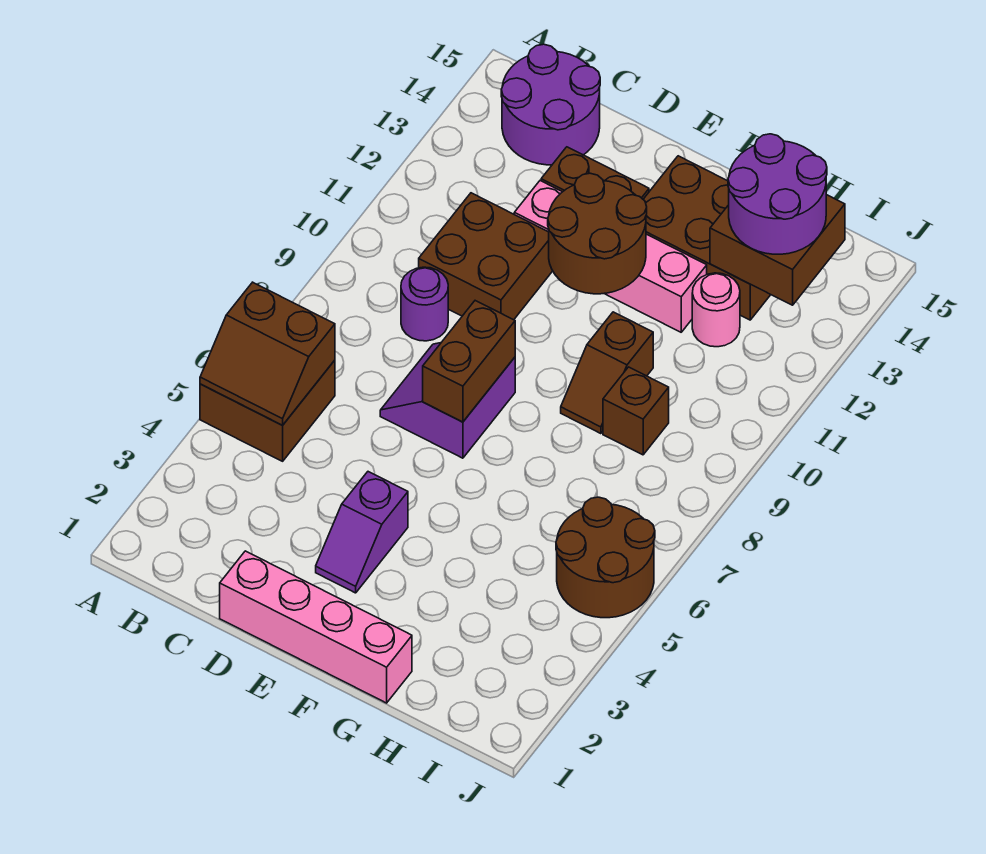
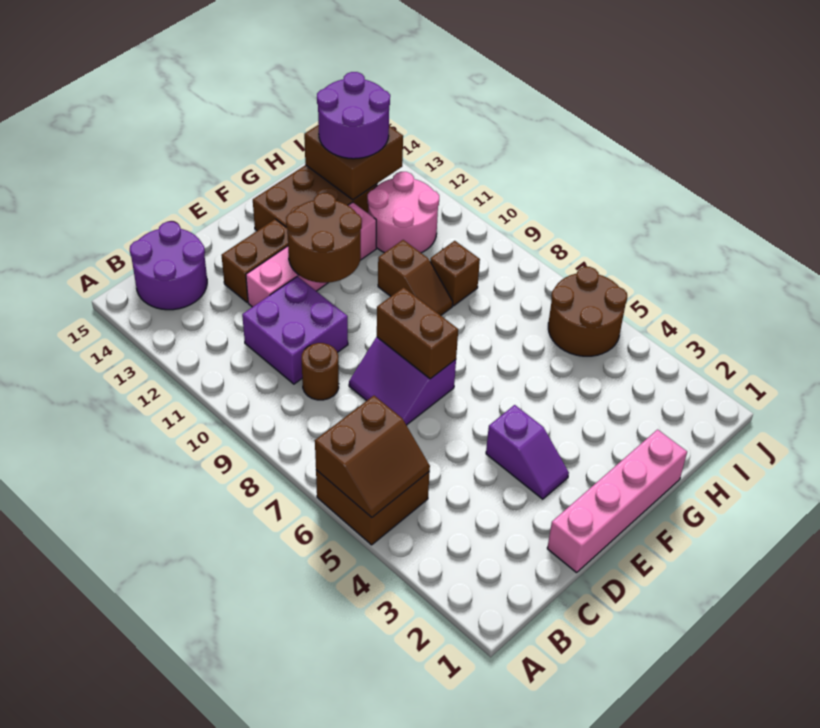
purple round brick C9 level 1 -> brown round brick C9 level 1
brown brick C10:D11 level 1 -> purple brick C10:D11 level 1
pink round brick H12 level 1 -> pink round brick H11:I12 level 1

